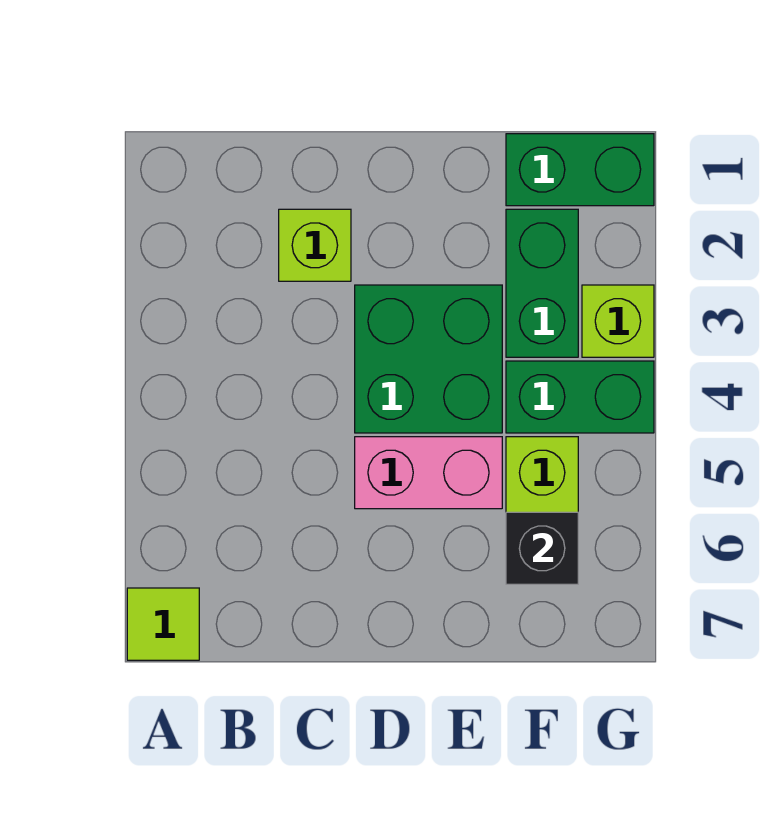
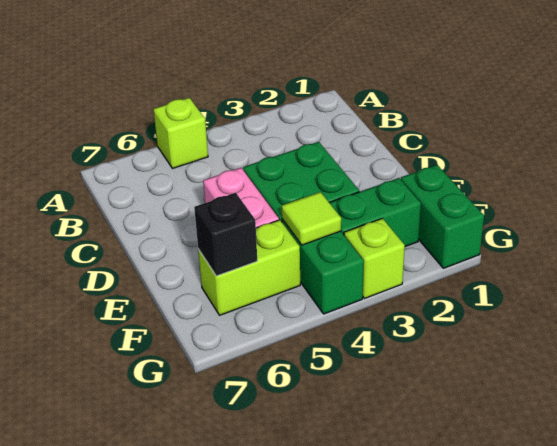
lime tile A7 level 1 -> lime tile F4 level 2
lime brick C2 level 1 -> lime brick A5 level 1

